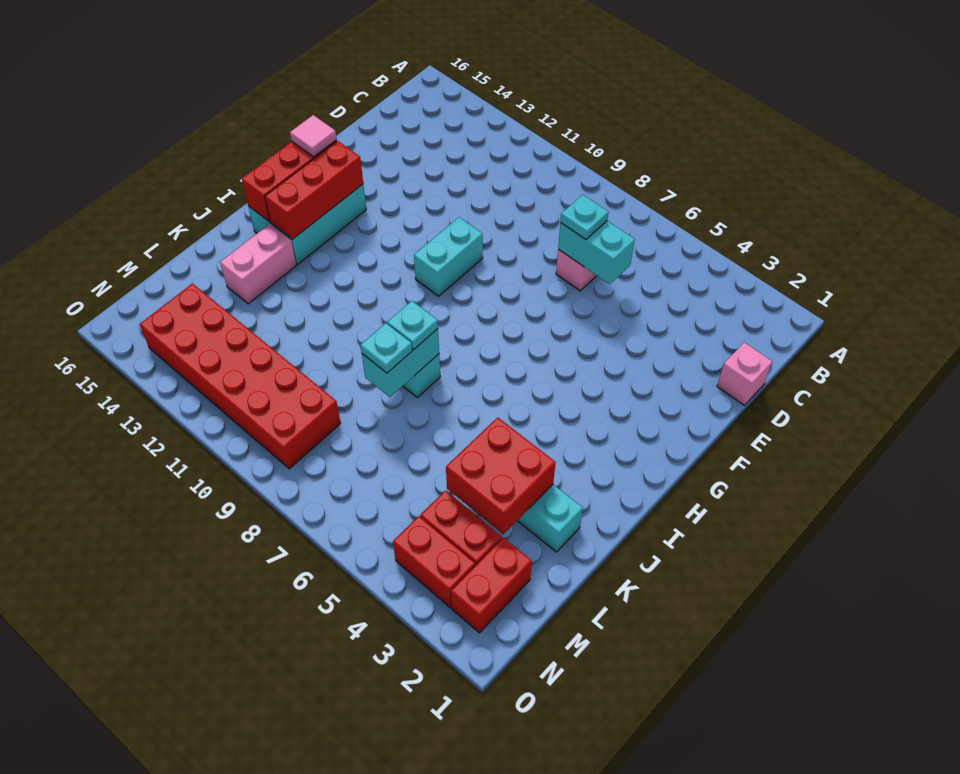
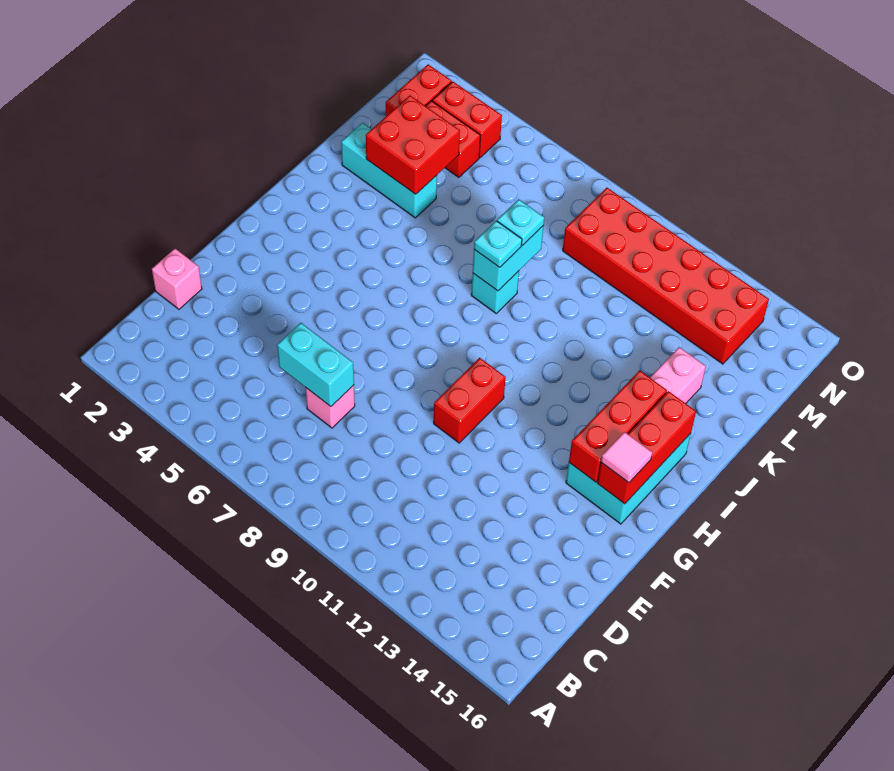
cyan plate D7 level 3 -> none
cyan brick F10:G10 level 1 -> red brick F10:G10 level 1

